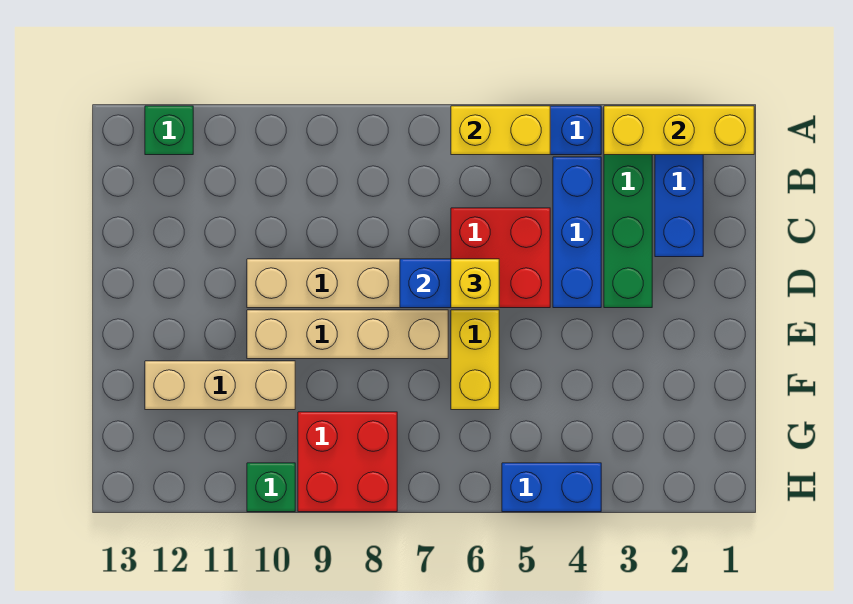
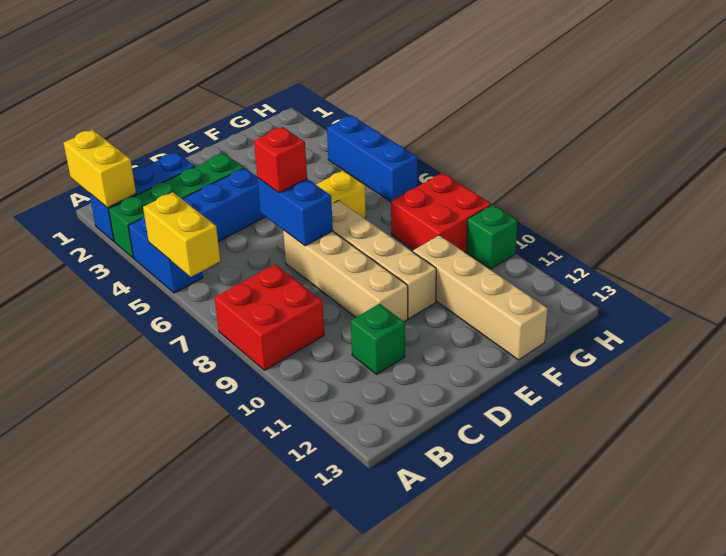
yellow brick A1:A3 level 2 -> yellow brick A1:A2 level 2
green brick A12 level 1 -> green brick C11 level 1
red brick C5:D6 level 1 -> red brick A8:B9 level 1
yellow brick D6 level 3 -> red brick D6 level 3
tan brick F10:F12 level 1 -> tan brick F10:F13 level 1
blue brick H4:H5 level 1 -> blue brick H4:H6 level 1

